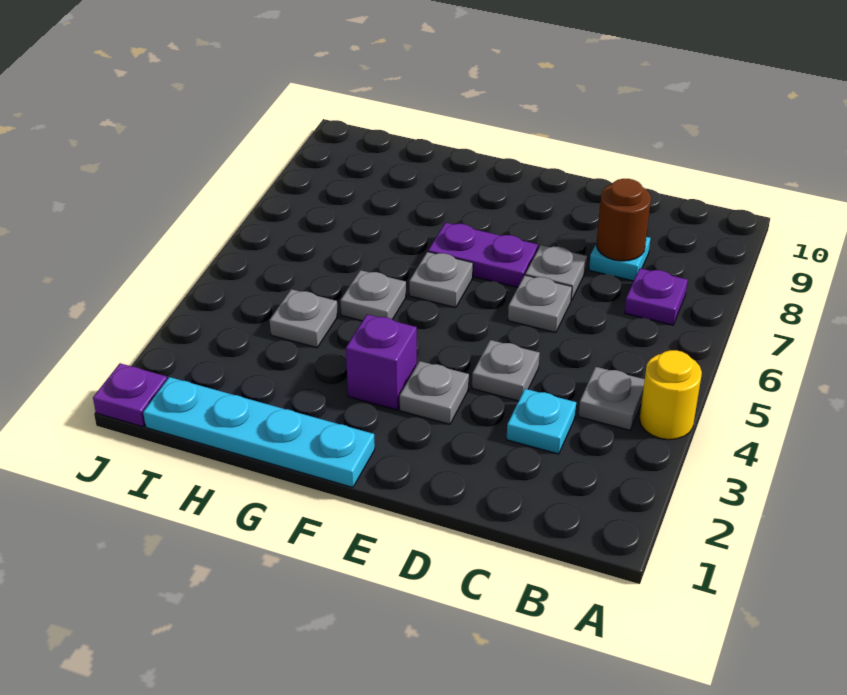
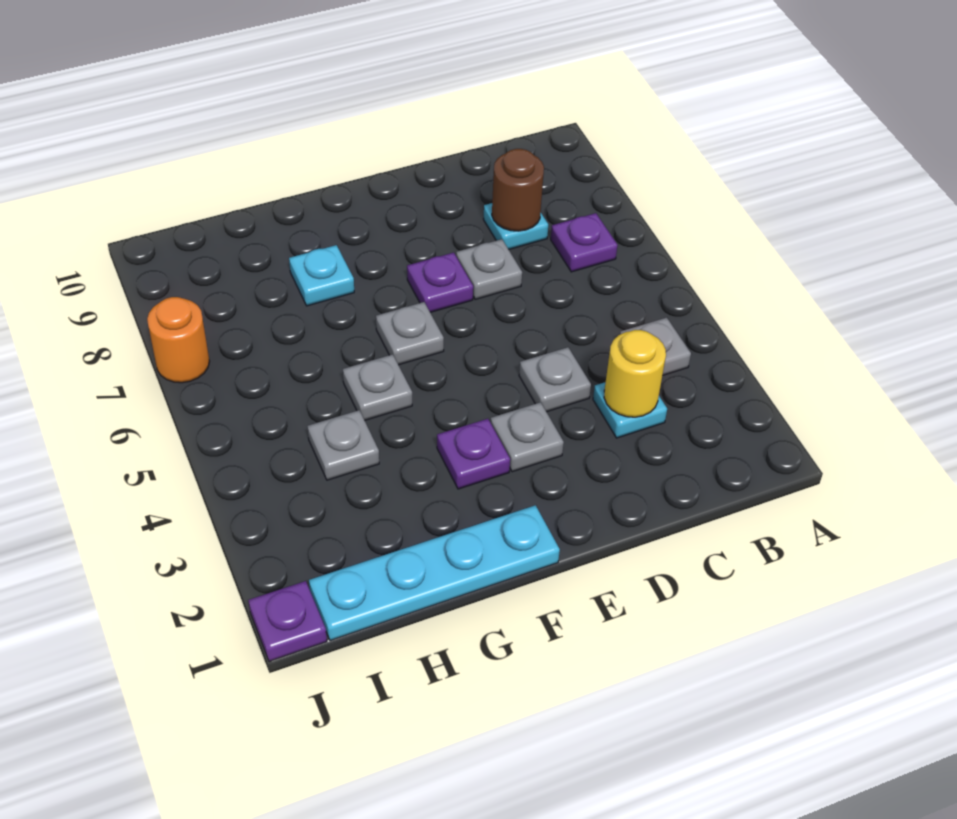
yellow round brick A4 level 1 -> yellow round brick C3 level 2
grey plate D6 level 1 -> none
purple plate E7:F7 level 1 -> purple plate E7 level 1
purple brick F3 level 1 -> purple plate F3 level 1
none -> cyan plate G8 level 1
none -> orange round brick J7 level 1

